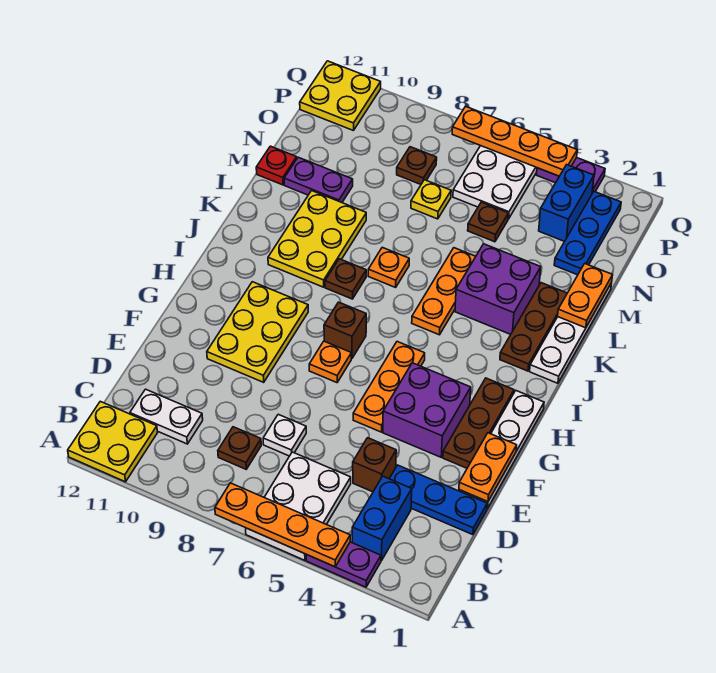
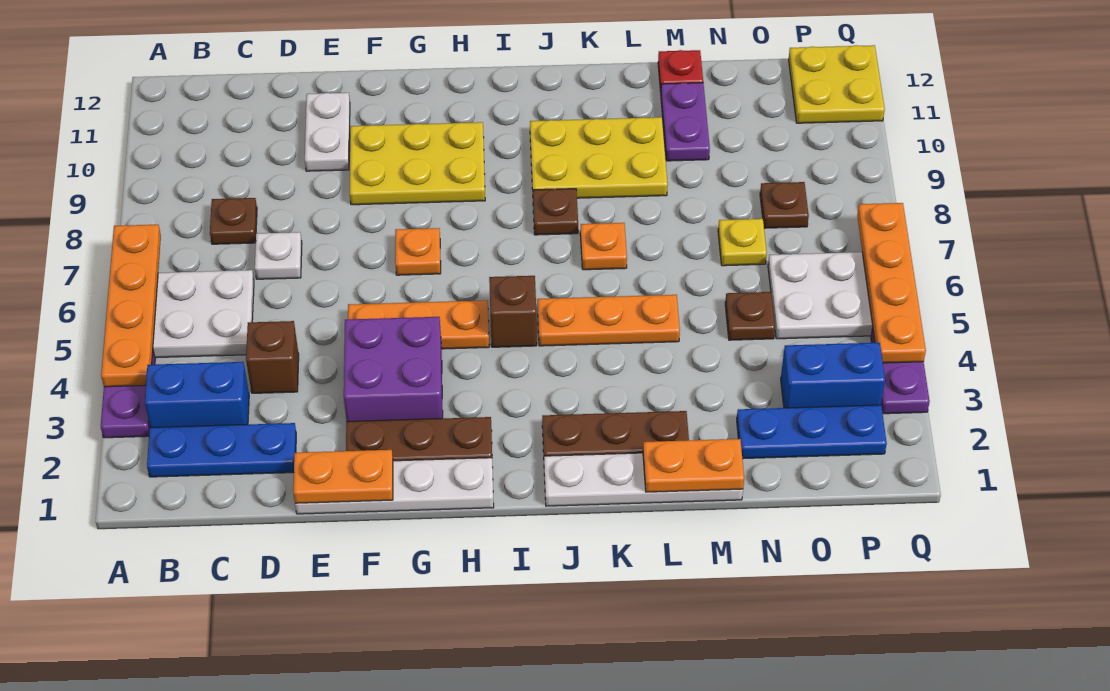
yellow plate A11:B12 level 1 -> none
white plate C10:C11 level 1 -> white plate E10:E11 level 1
blue plate D1:D3 level 1 -> blue plate B2:D2 level 1
brown brick H7 level 1 -> brown brick I5 level 1
purple brick K3:L4 level 1 -> none

